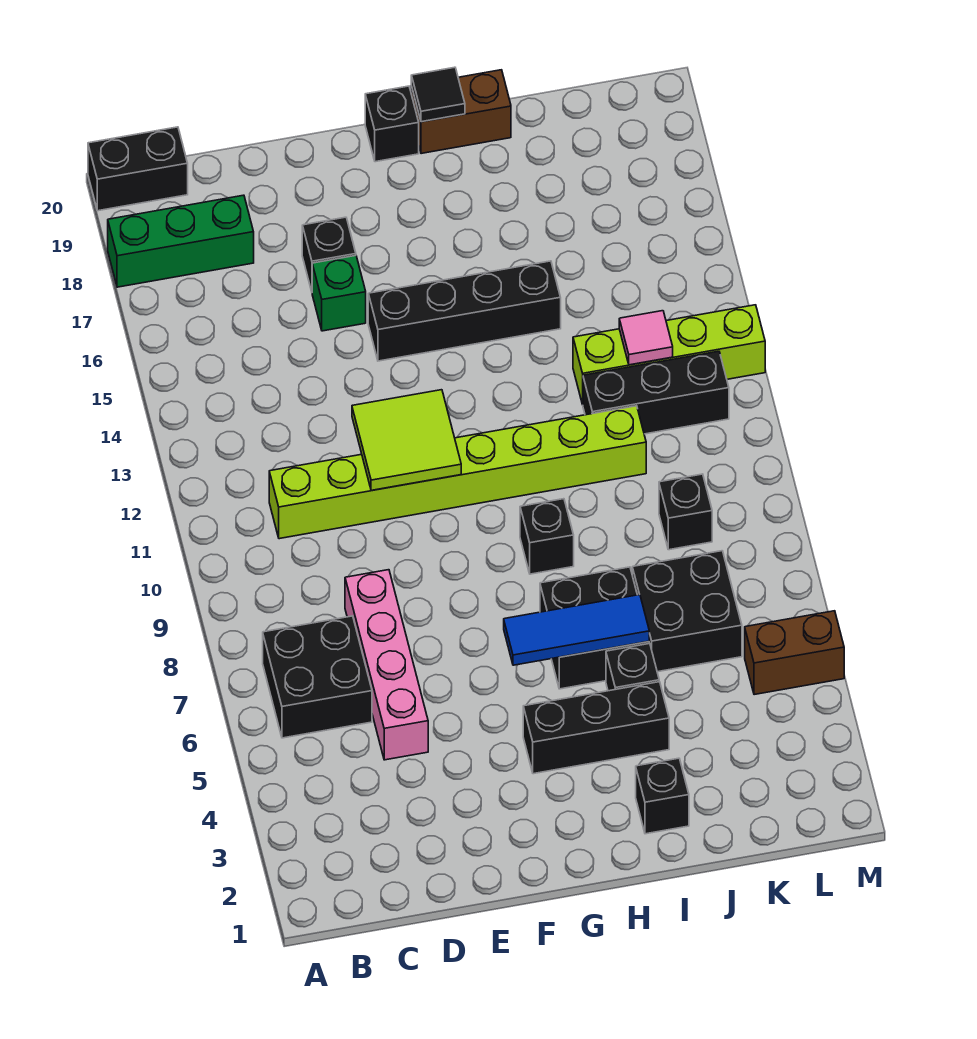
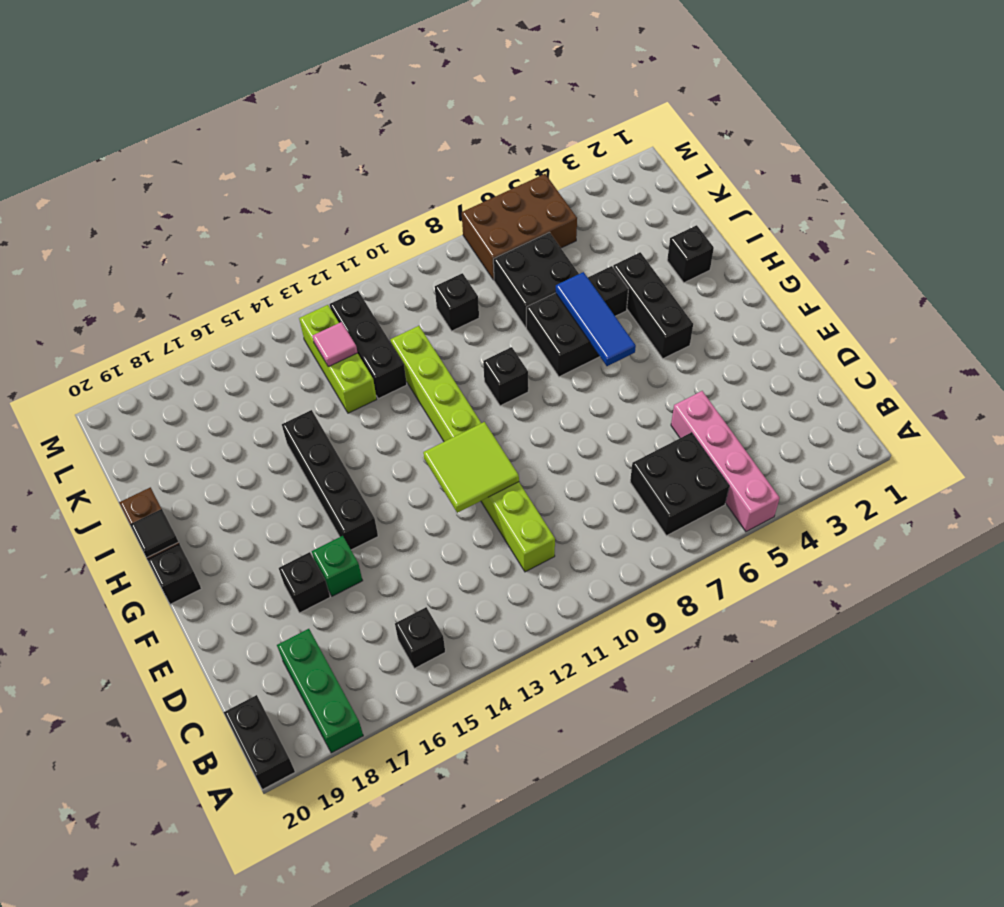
none -> black brick B15 level 1
pink brick D5:D8 level 1 -> pink brick A5:D5 level 1
lime brick J13:M13 level 1 -> lime brick J13:L13 level 1
brown brick L5:M5 level 1 -> brown brick L5:M7 level 1

